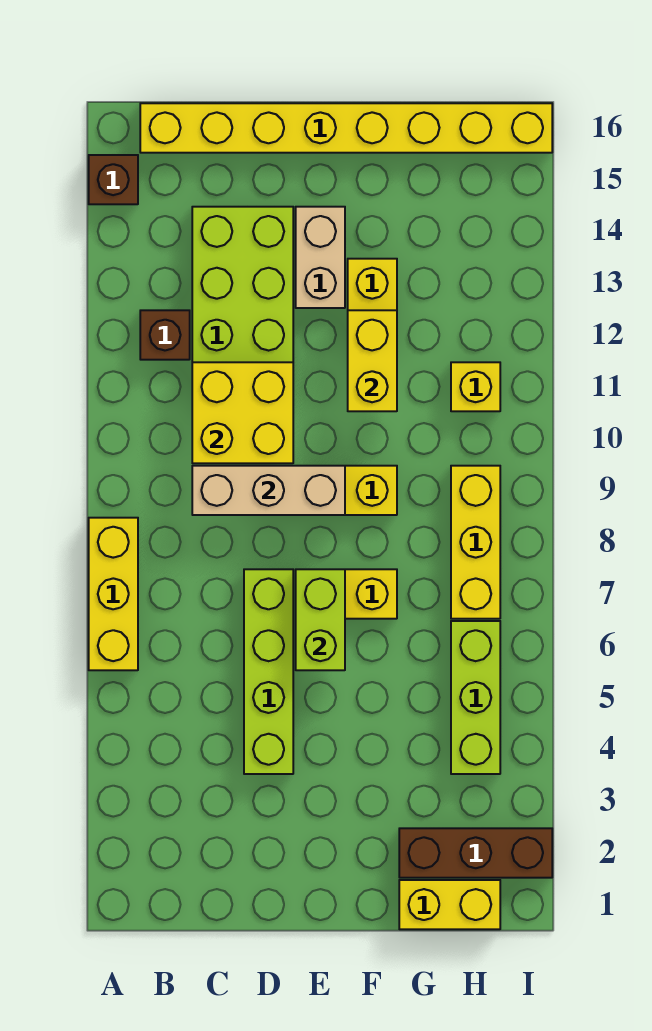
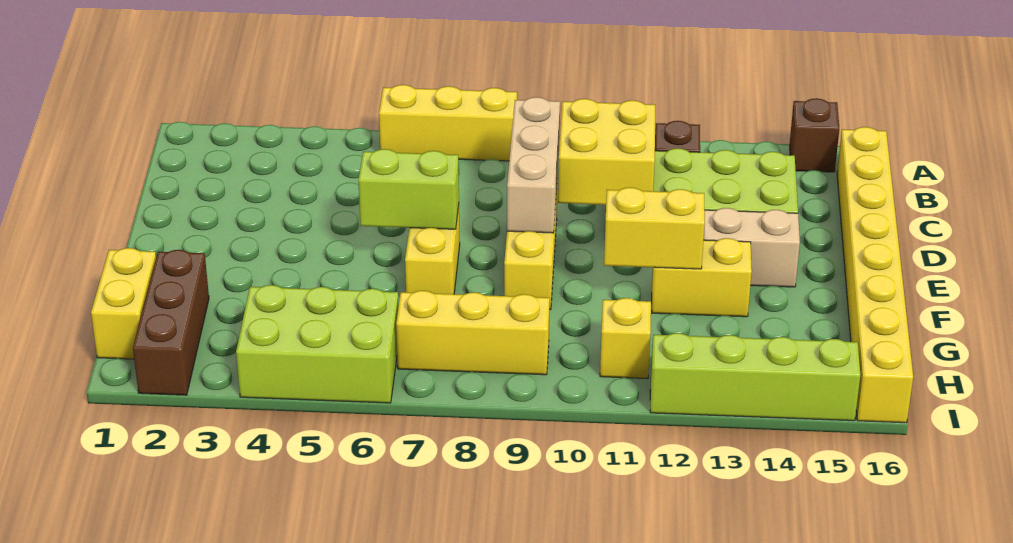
lime brick D4:D7 level 1 -> lime brick I12:I15 level 1
lime brick H4:H6 level 1 -> lime brick H4:I6 level 1

